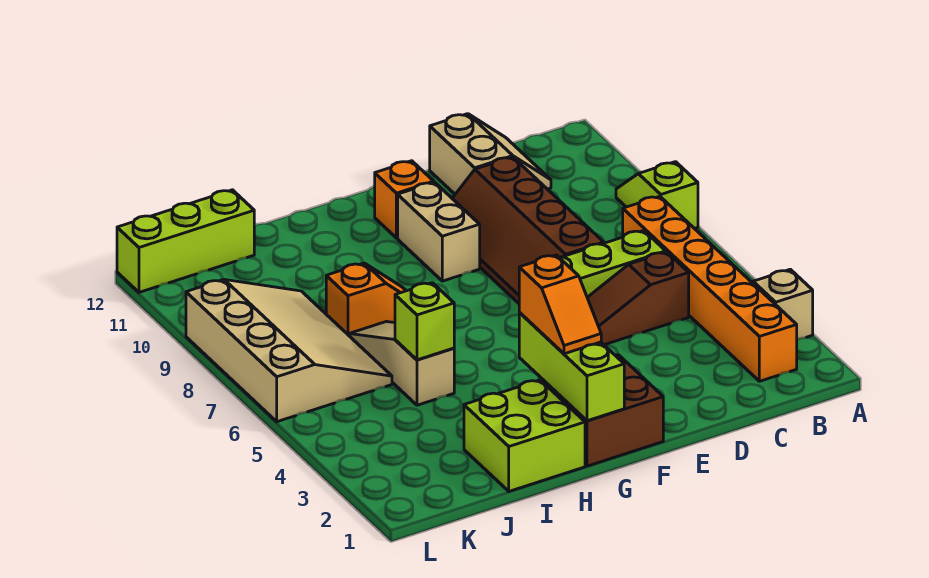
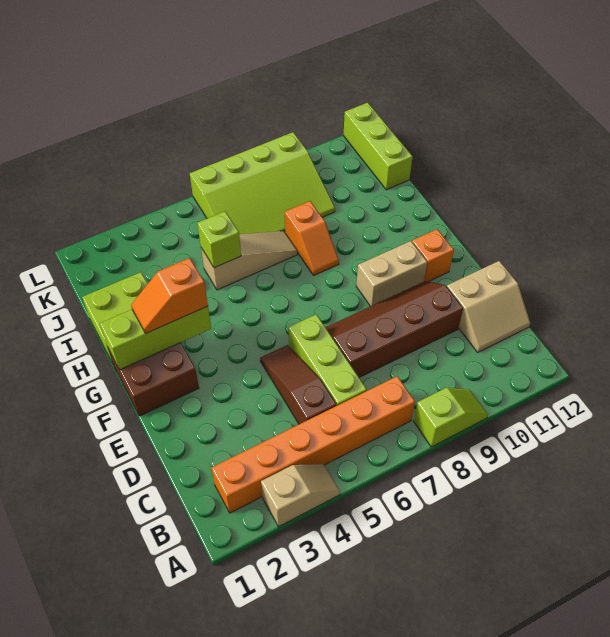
tan slope J6:L9 level 1 top L -> lime slope J6:L9 level 1 top L

